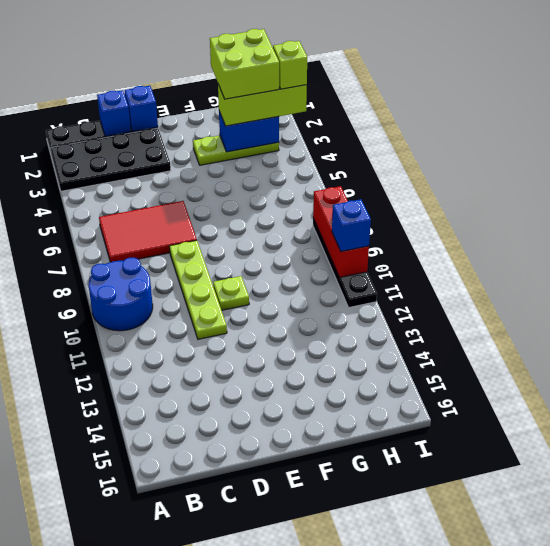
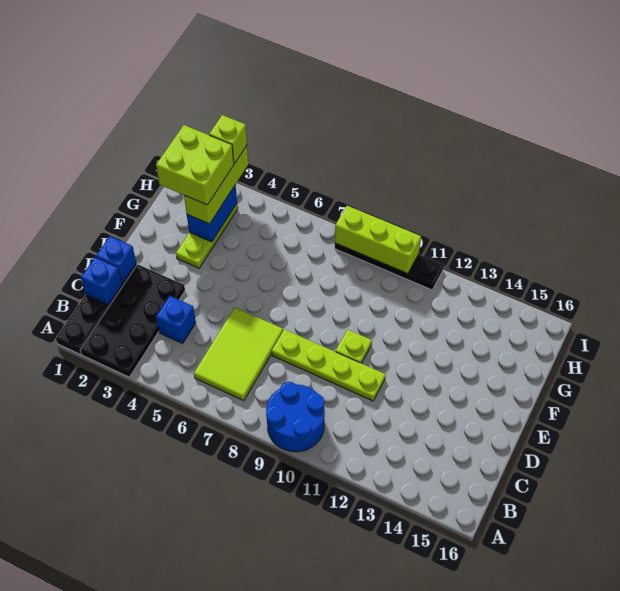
red tile B6:D7 level 1 -> lime tile B6:D7 level 1
red brick I8:I10 level 2 -> lime brick I8:I10 level 2
blue brick I10 level 3 -> blue brick C4 level 1

